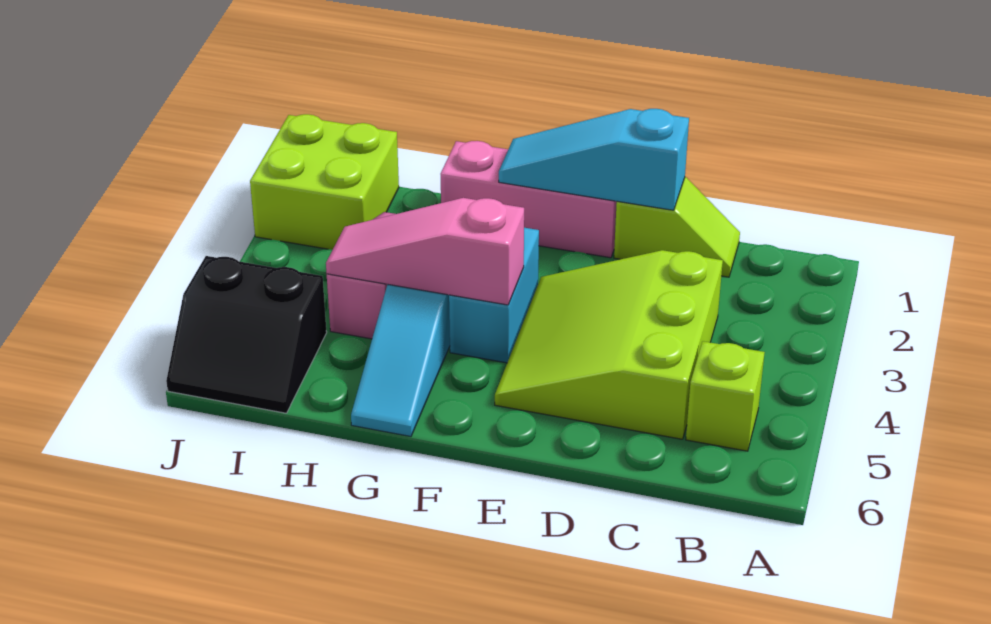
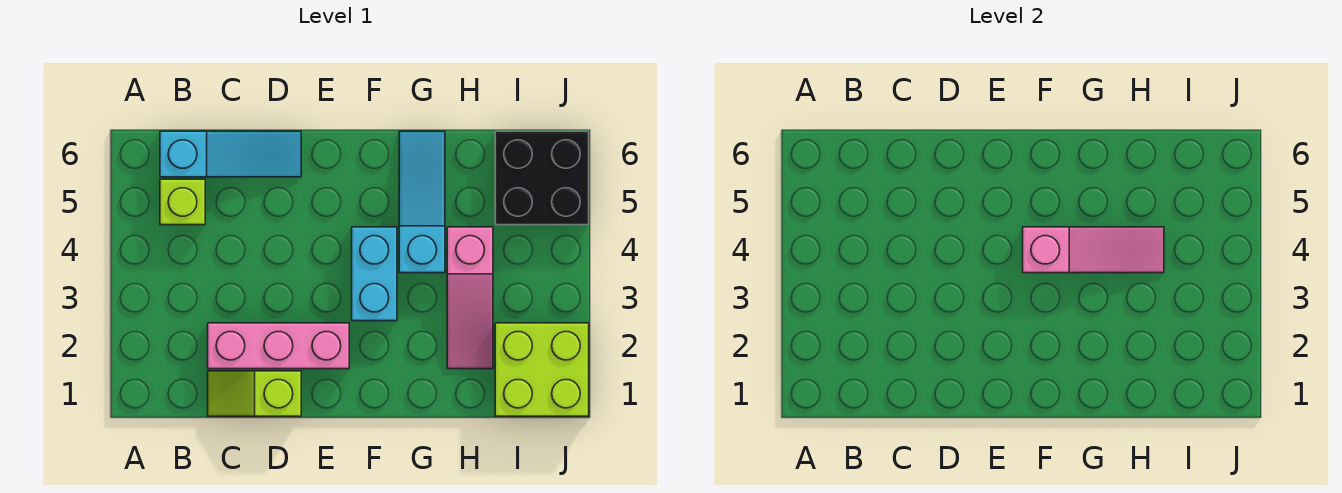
lime slope C3:E5 level 1 top C -> none
cyan slope D1:F1 level 2 top D -> cyan slope B6:D6 level 1 top B
pink brick E1:G1 level 1 -> pink brick C2:E2 level 1
black slope I5:J6 level 1 top 5 -> black brick I5:J6 level 1

